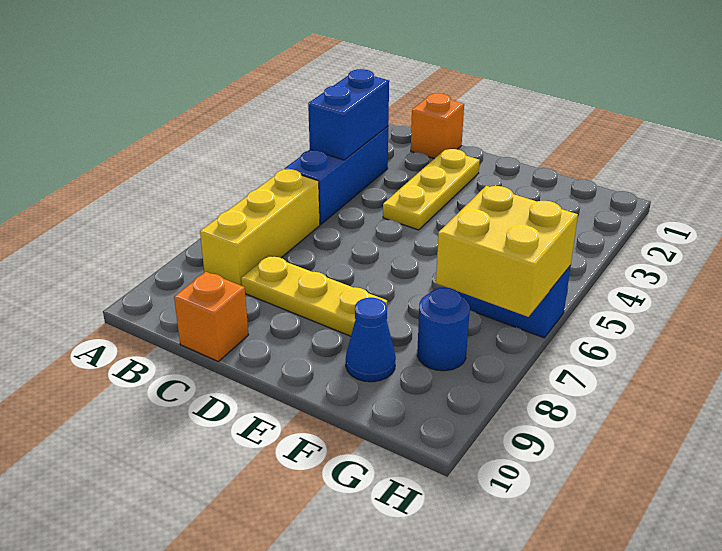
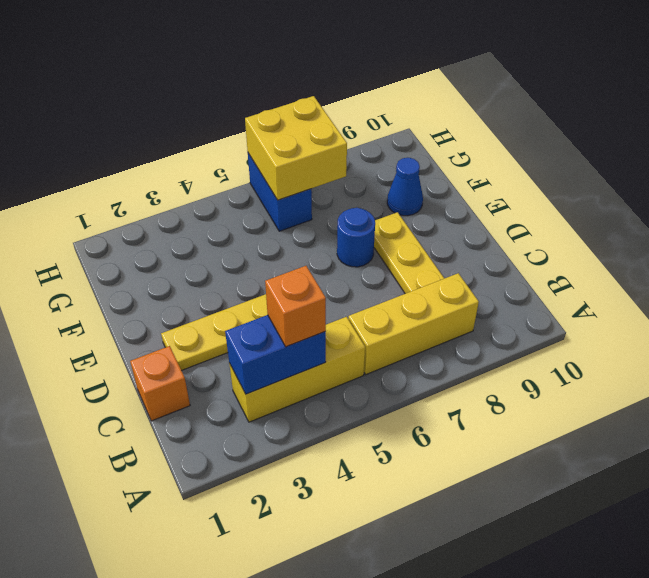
blue brick B3:B5 level 1 -> yellow brick B3:B5 level 1
orange brick C10 level 1 -> orange brick B4 level 3
blue round brick G8 level 1 -> blue round brick E7 level 1

